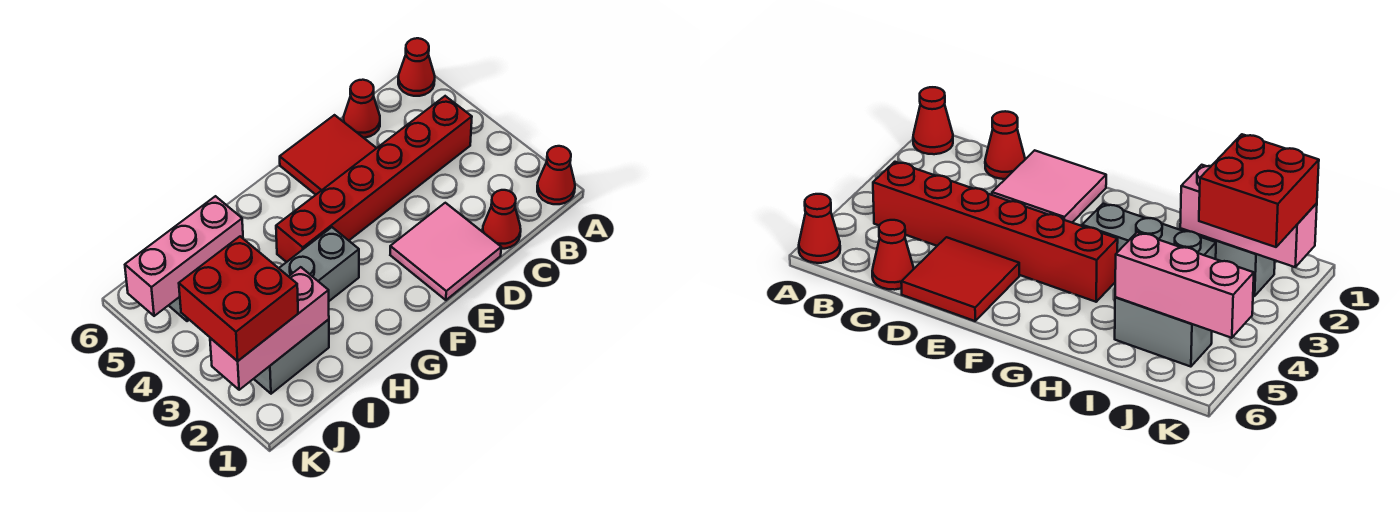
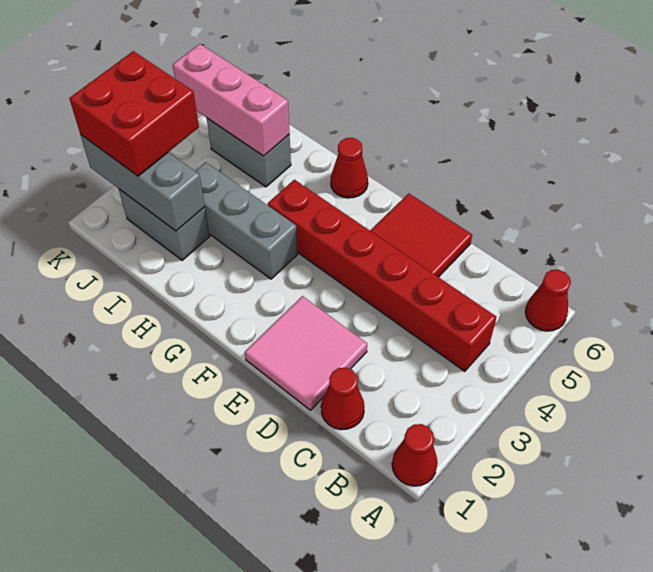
red cone C6 level 1 -> red cone G6 level 1
pink brick I2:K2 level 2 -> grey brick I2:K2 level 2

